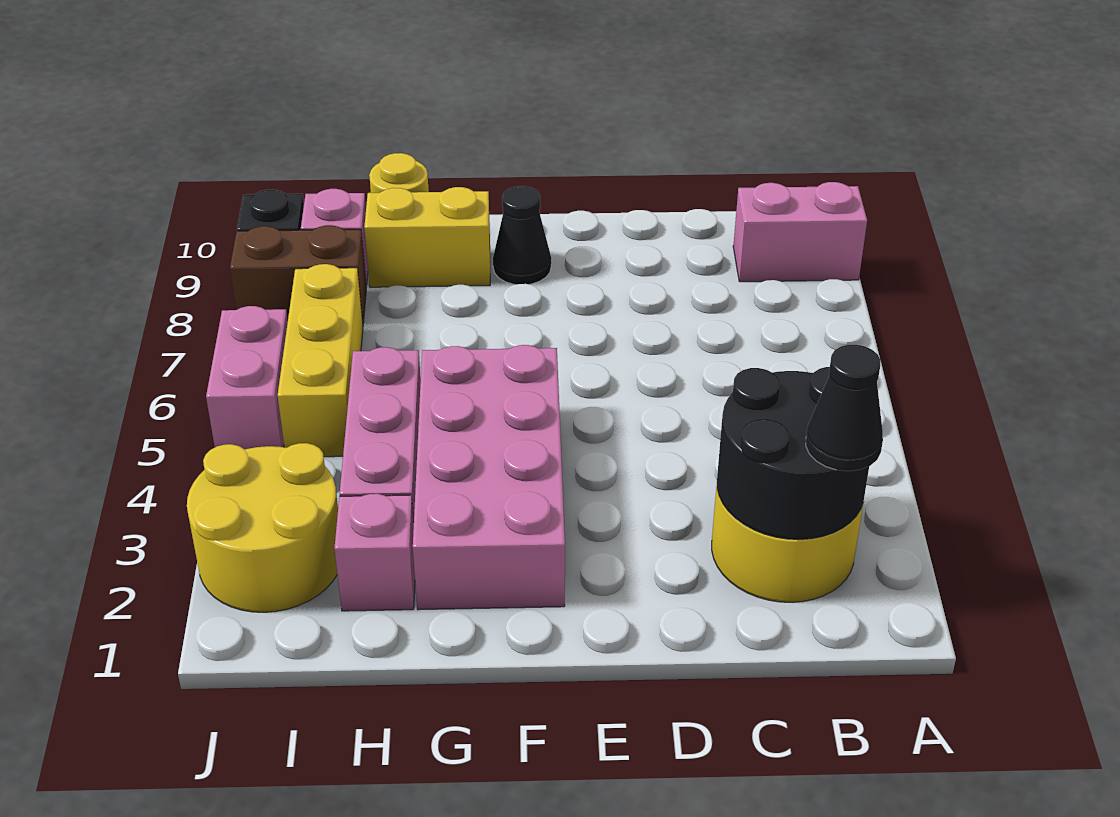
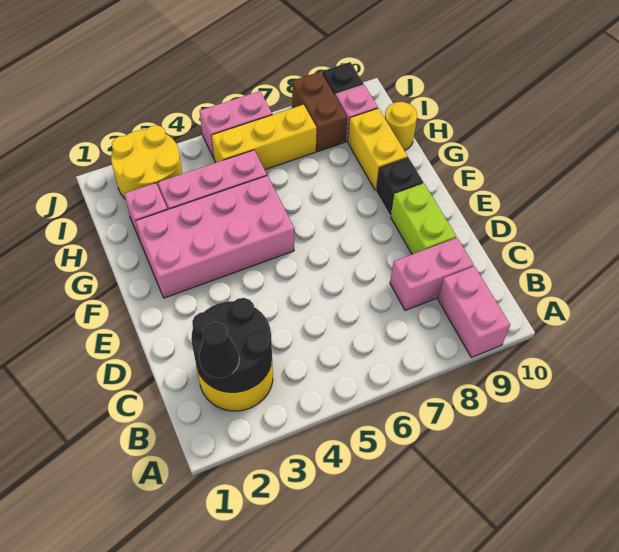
none -> pink brick C8:C9 level 1
none -> lime brick D9:E9 level 1
black cone F9 level 1 -> black brick F9 level 1

